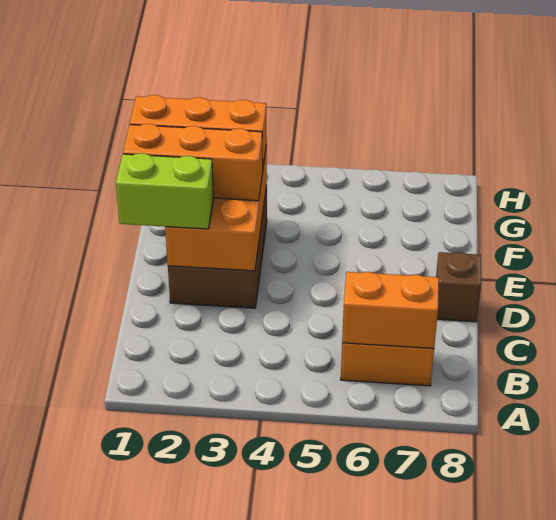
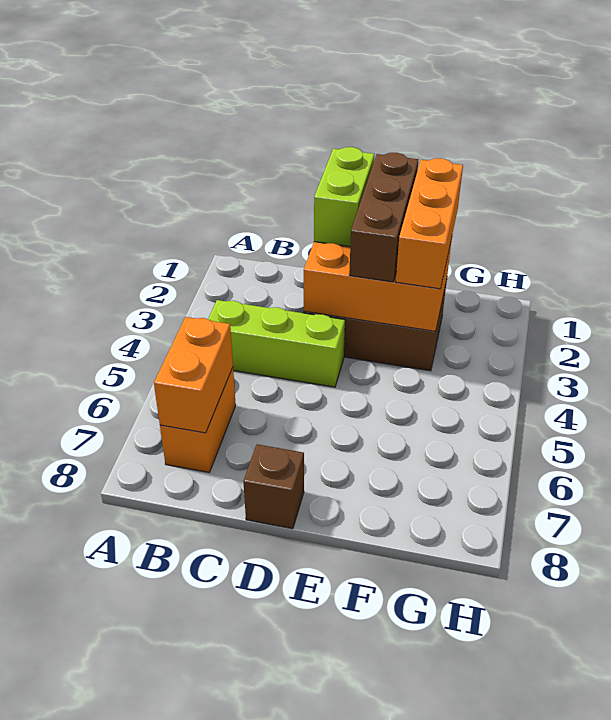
none -> lime brick B4:D4 level 1
orange brick E1:E3 level 3 -> brown brick E1:E3 level 3

